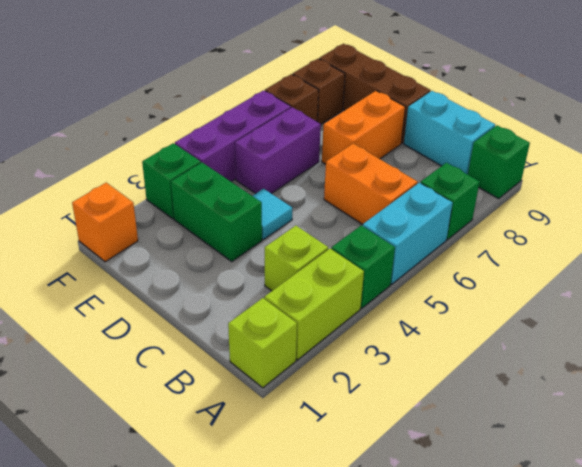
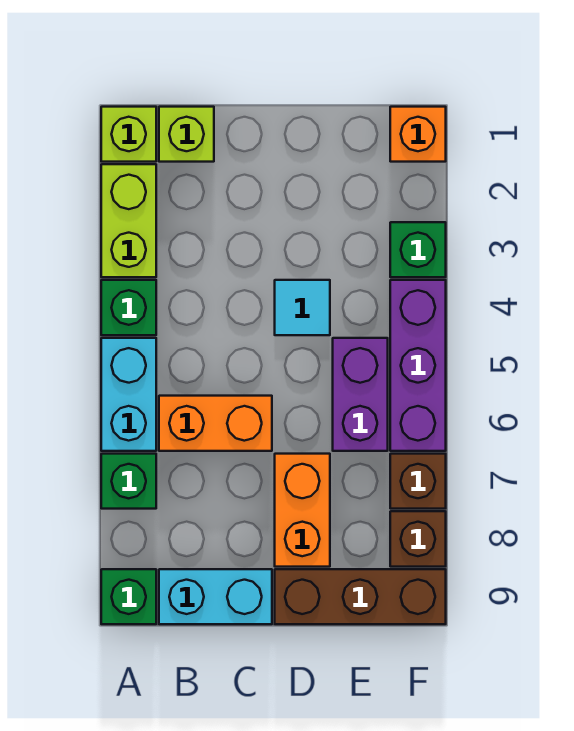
lime brick B3 level 1 -> lime brick B1 level 1
green brick D3:E3 level 1 -> none

